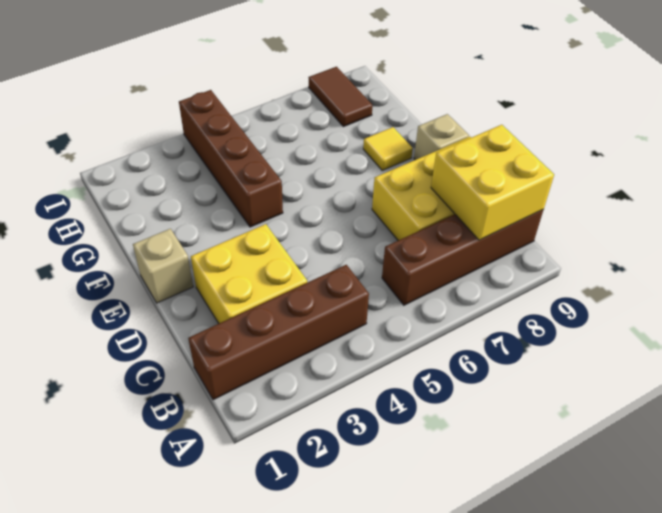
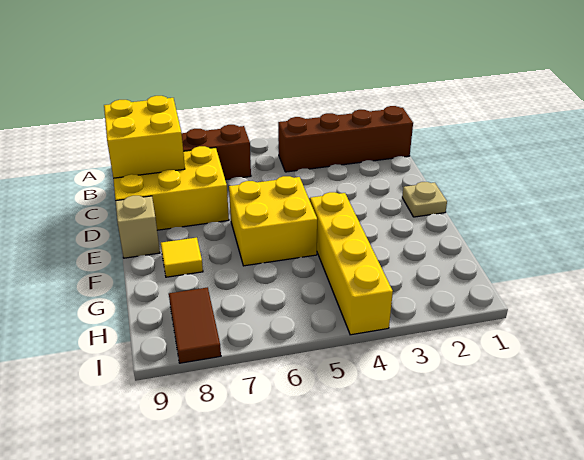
yellow brick C2:D3 level 1 -> yellow brick E5:F6 level 1
tan brick E1 level 1 -> tan plate E1 level 1
brown brick F4:I4 level 1 -> yellow brick F4:I4 level 1

